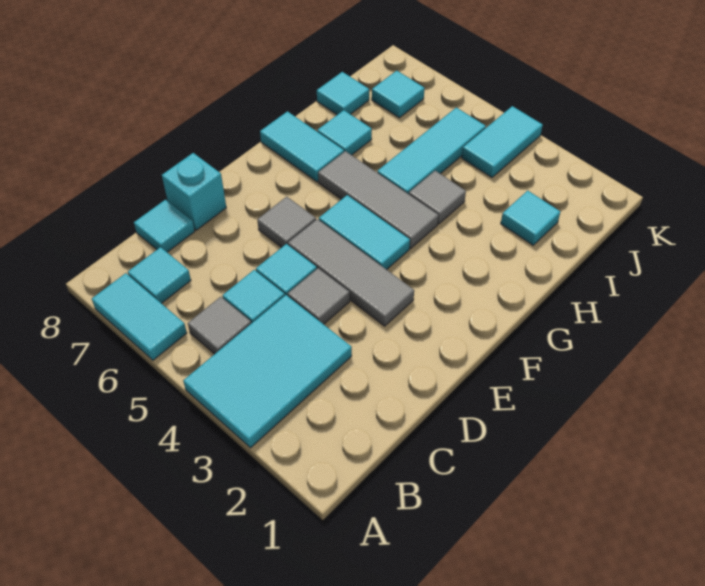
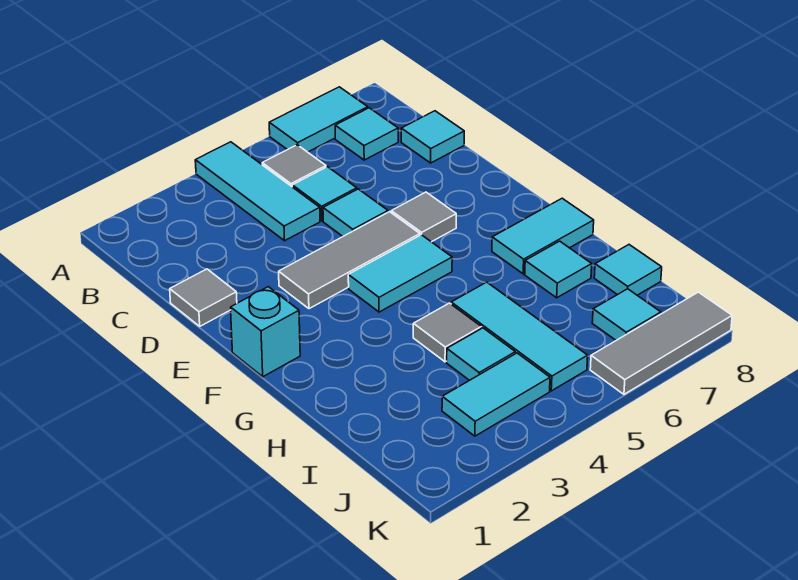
cyan tile A3:C4 level 1 -> cyan tile A4:C4 level 1
grey tile D4 level 1 -> grey tile D1 level 1
cyan brick D8 level 1 -> cyan brick F1 level 1
grey tile G4:G6 level 1 -> grey tile K6:K8 level 1
cyan tile I2 level 1 -> cyan tile I4 level 1
cyan tile J4:K4 level 1 -> cyan tile J3:J4 level 1

